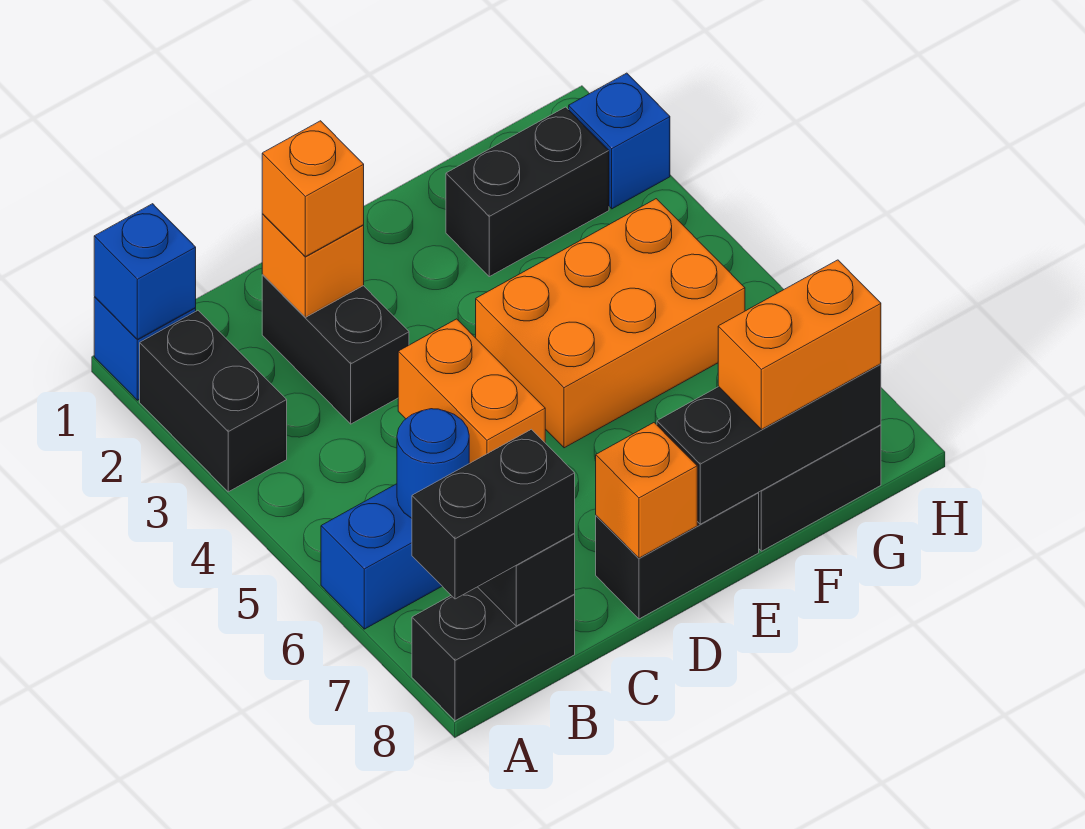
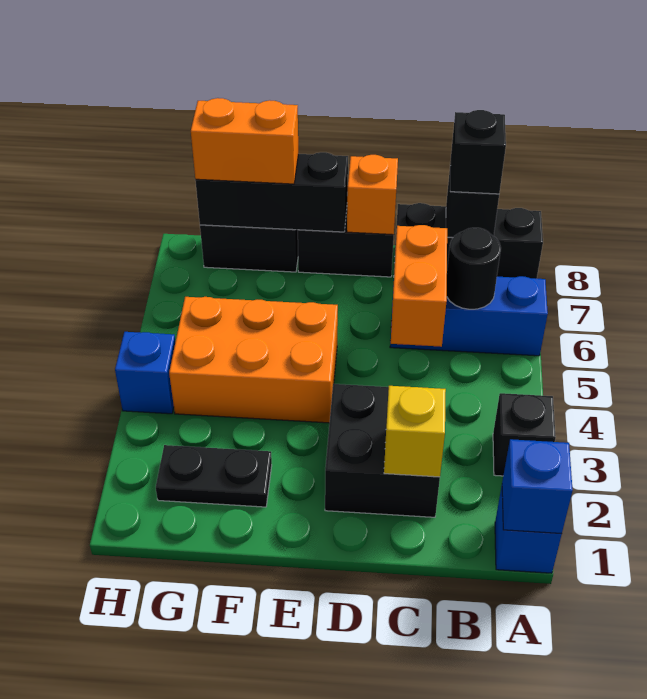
black brick A2:A3 level 1 -> black brick A3 level 1
black brick A8:B8 level 1 -> black brick A8:C8 level 1
black brick A8:B8 level 3 -> black brick B8 level 3
blue round brick B6 level 2 -> black round brick B6 level 2
black brick C2:C3 level 1 -> black brick C2:D3 level 1
orange brick C2 level 2 -> yellow brick C2 level 2
orange brick C2 level 3 -> none
black brick F2:G2 level 1 -> black plate F2:G2 level 1
blue brick H2 level 1 -> blue brick H4 level 1

